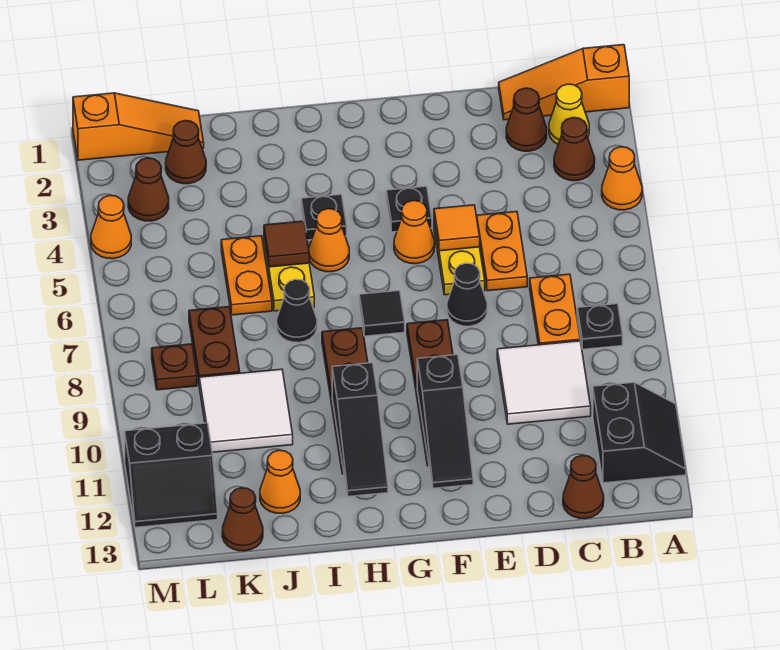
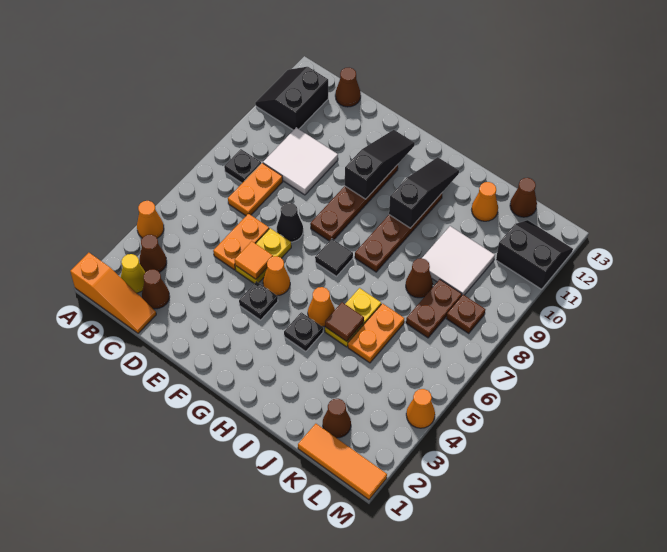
black cone I7 level 1 -> none
orange slope K1:M1 level 1 top M -> orange tile K1:M1 level 1
brown cone L3 level 1 -> brown cone J8 level 1

